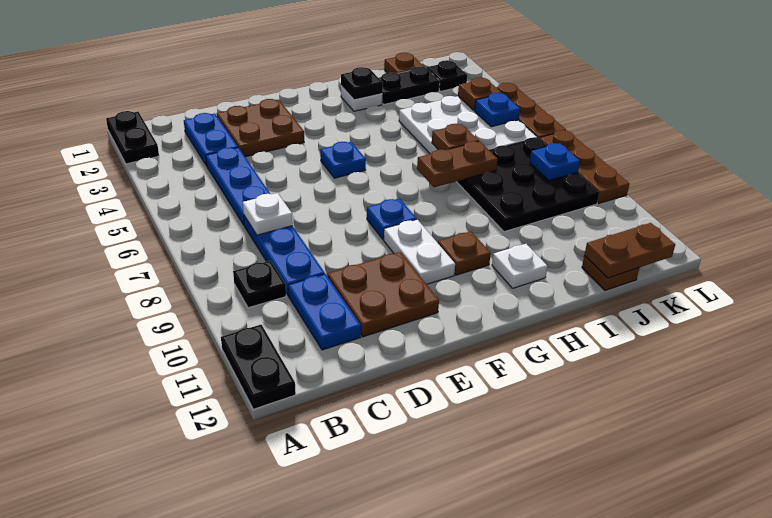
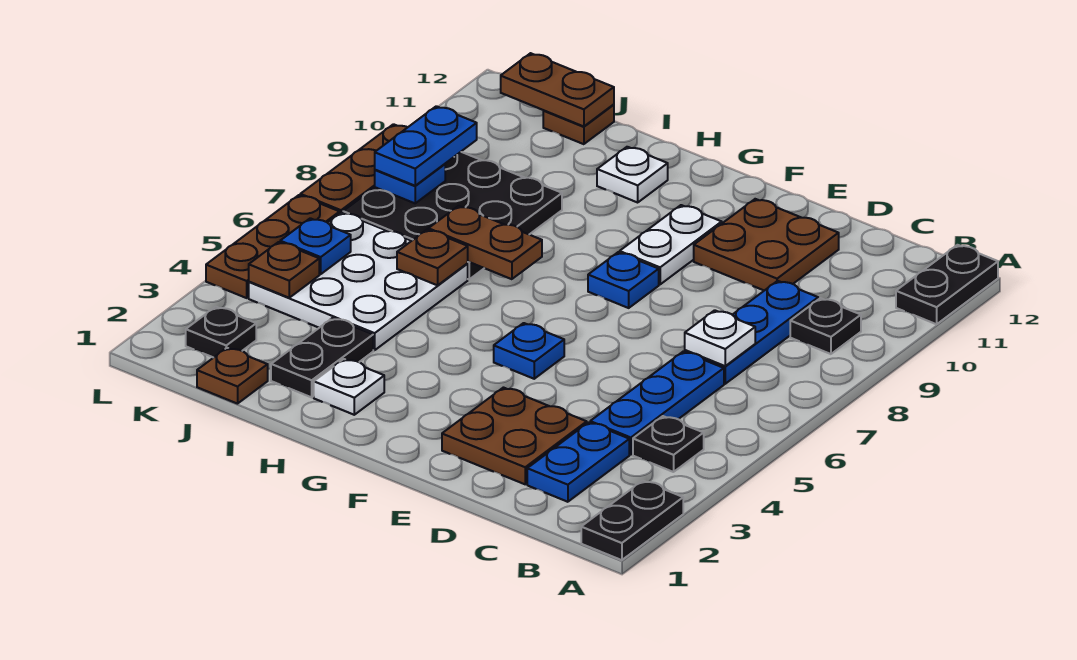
blue plate C10:C11 level 1 -> blue plate K8:K9 level 3
brown plate G10 level 1 -> none
black plate H2 level 2 -> black plate B4 level 1
black plate I2:J2 level 1 -> black plate I2:I3 level 1

